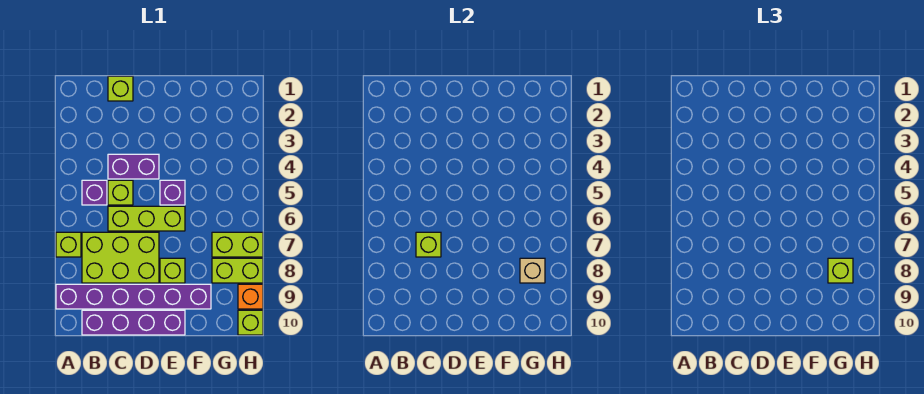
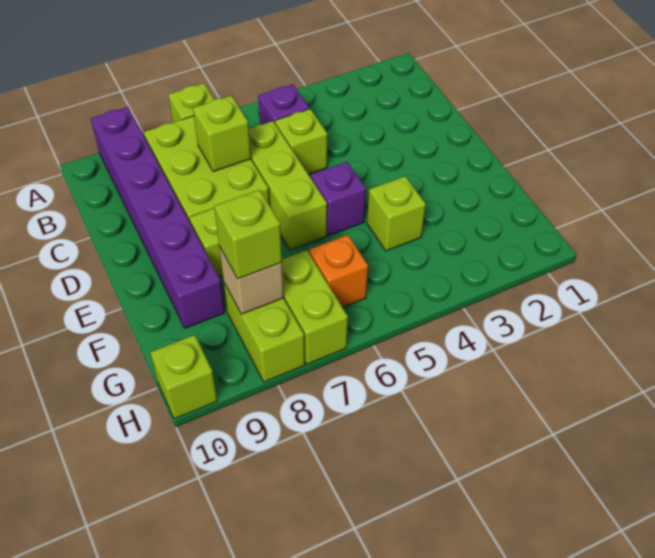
purple brick B10:E10 level 1 -> none
lime brick C1 level 1 -> lime brick F4 level 1
purple brick C4:D4 level 1 -> none
orange brick H9 level 1 -> orange brick G6 level 1

